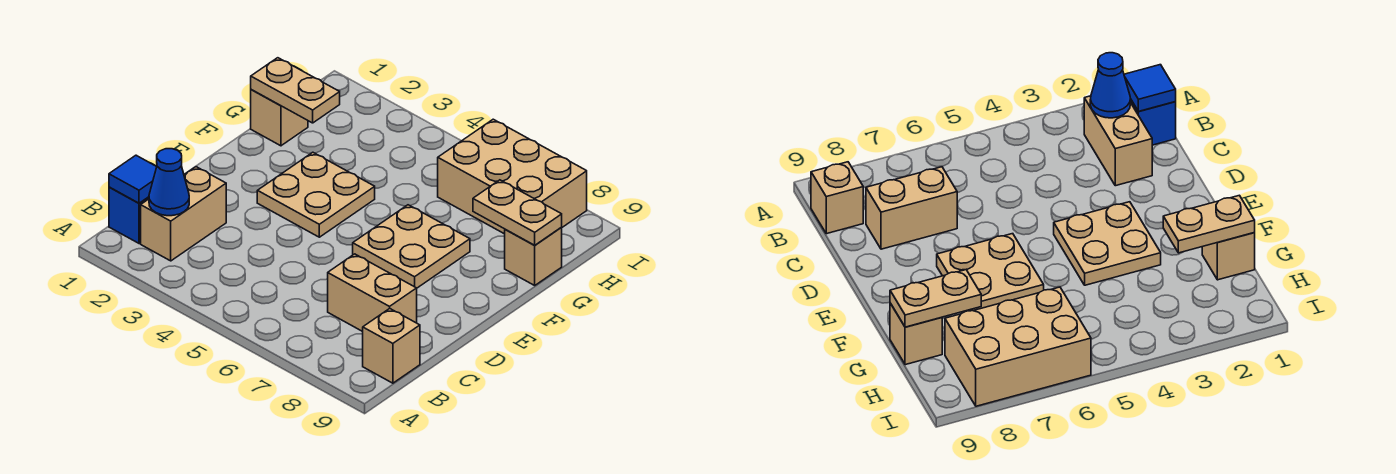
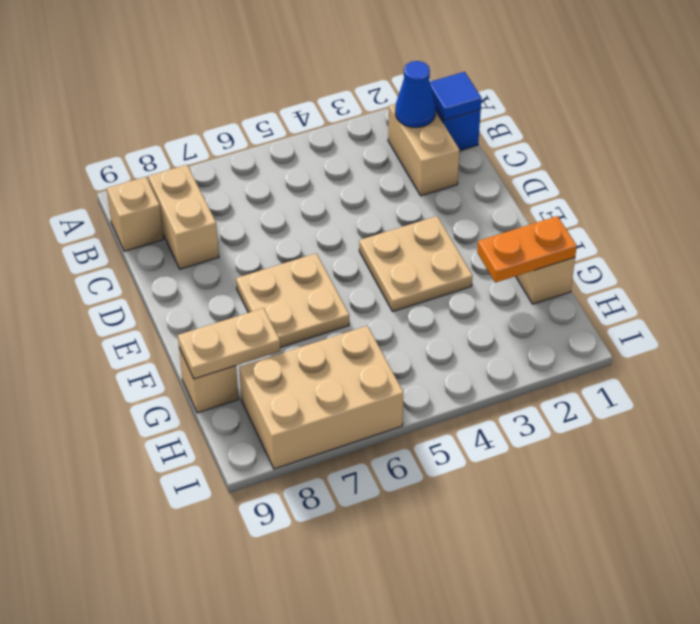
tan brick C7:C8 level 1 -> tan brick B8:C8 level 1
tan plate G1:G2 level 2 -> orange plate G1:G2 level 2

